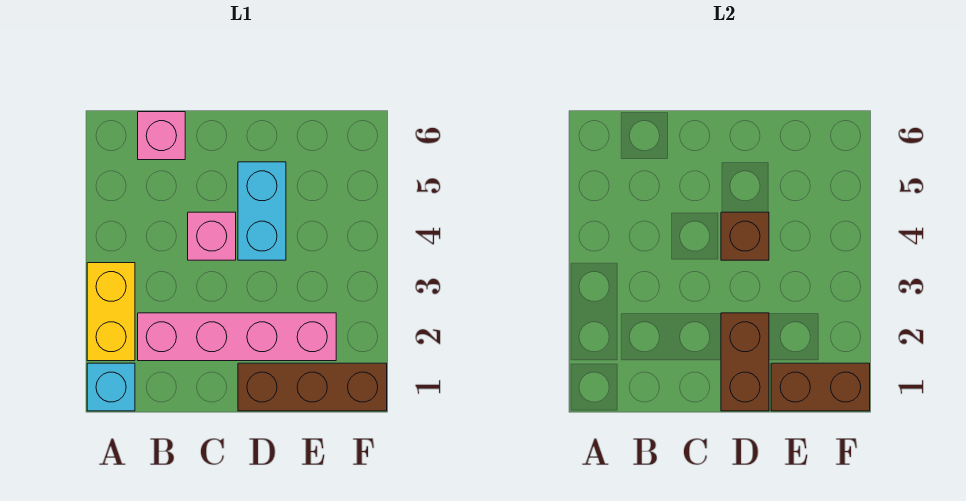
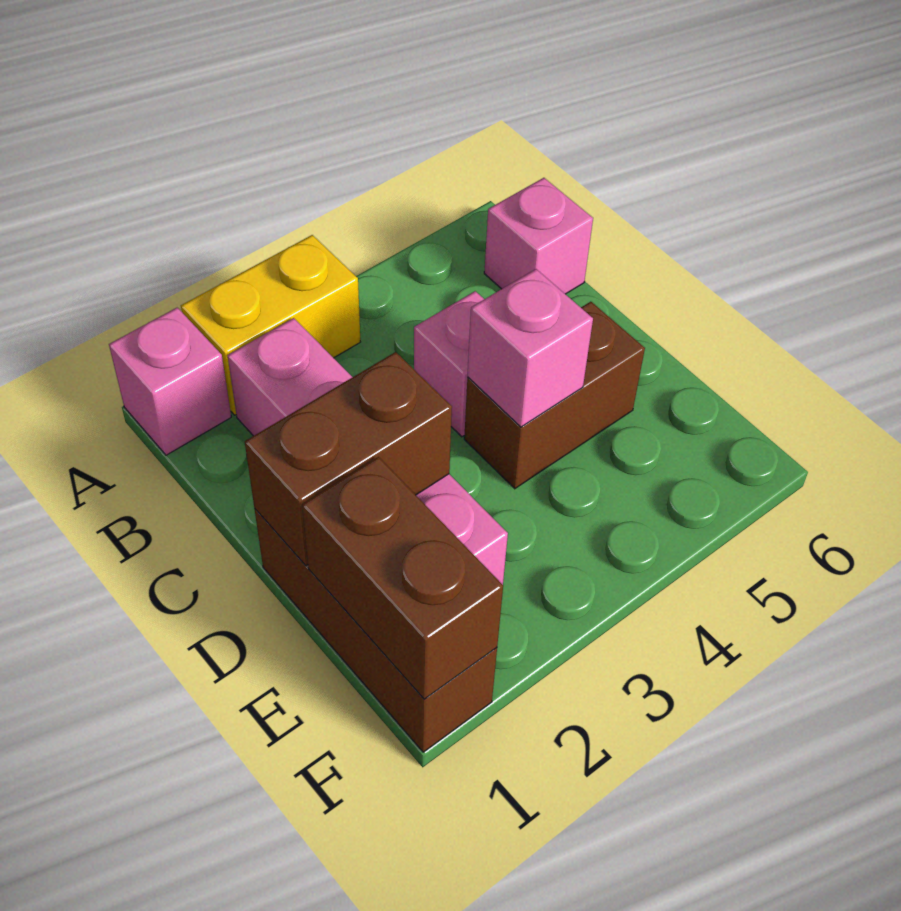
cyan brick A1 level 1 -> pink brick A1 level 1
cyan brick D4:D5 level 1 -> brown brick D4:D5 level 1
brown brick D4 level 2 -> pink brick D4 level 2

